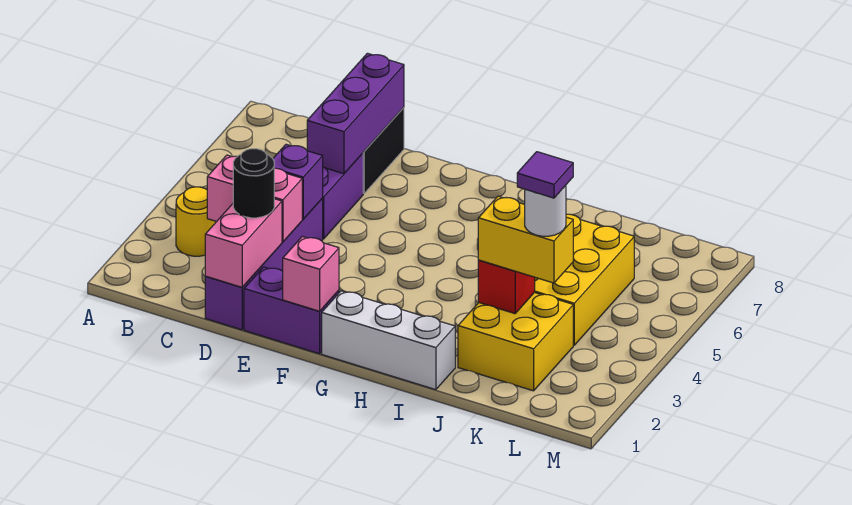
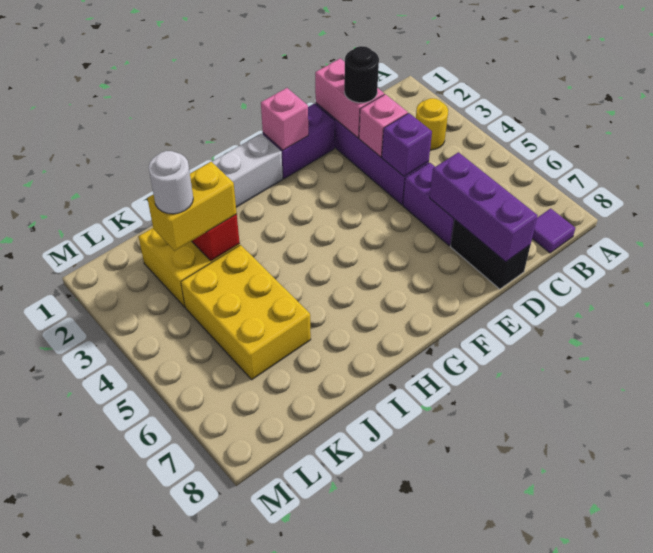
pink brick C3:D3 level 2 -> pink brick D3 level 2
purple tile K3 level 5 -> purple tile B8 level 1

